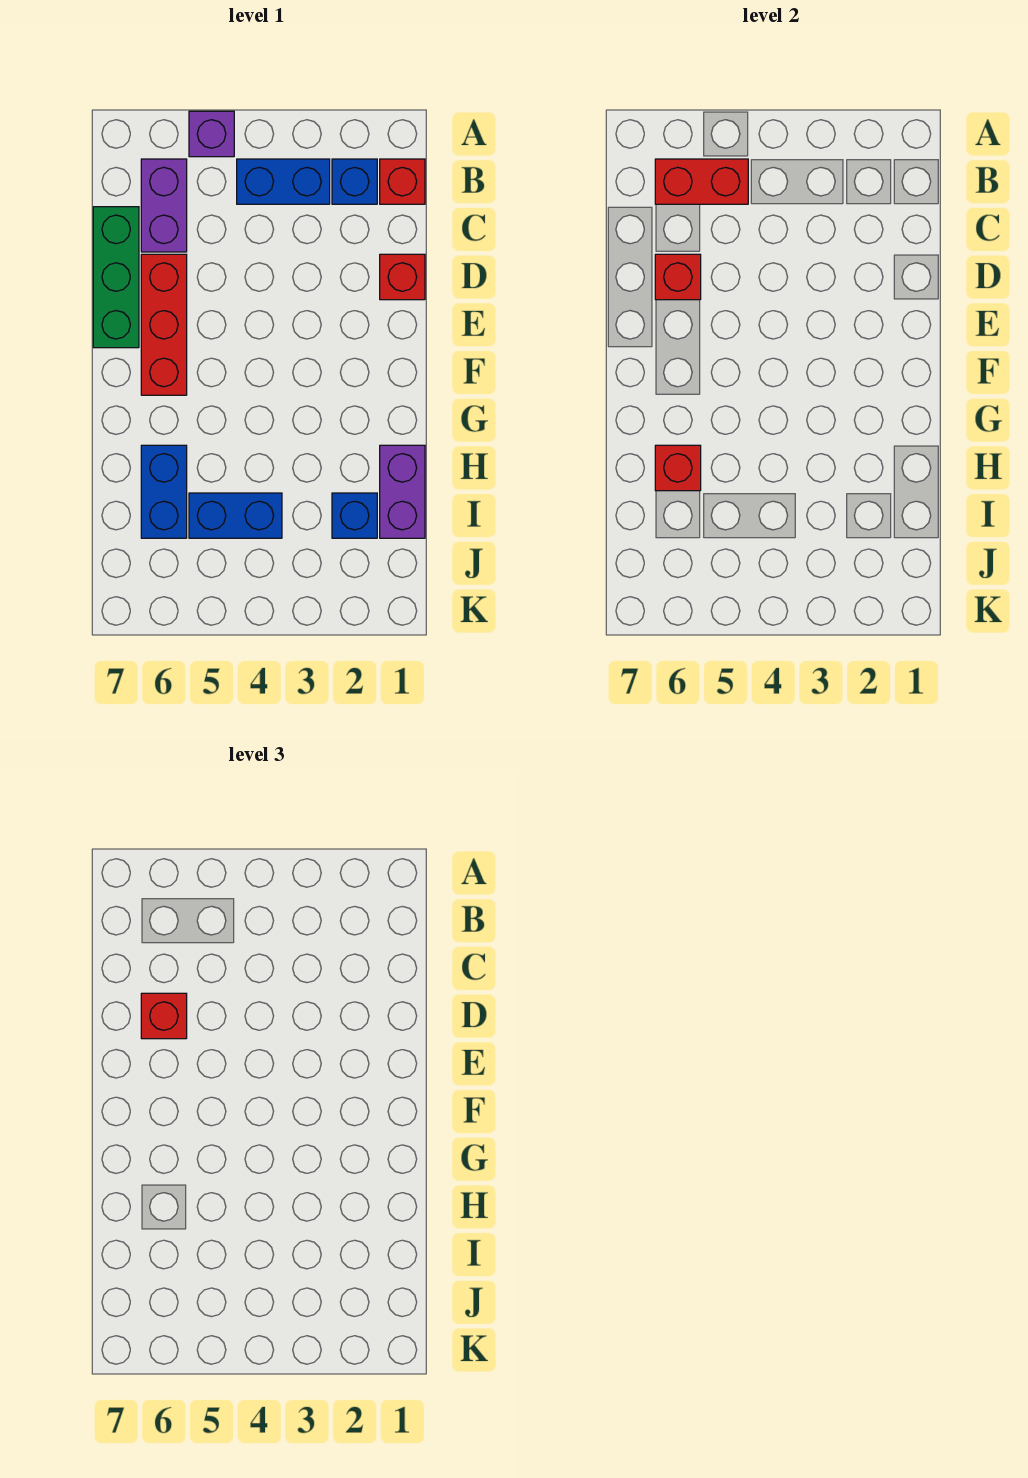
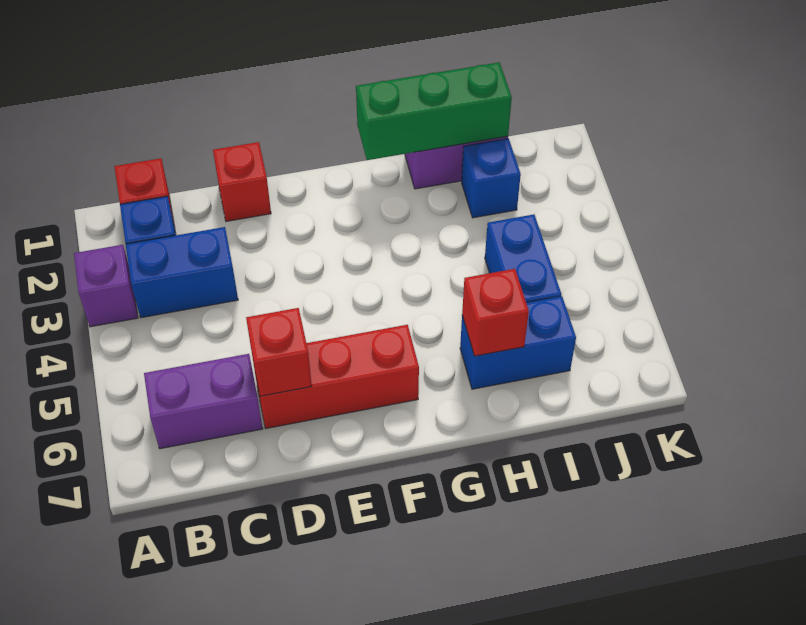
purple brick A5 level 1 -> purple brick A3 level 1
blue brick B3:B4 level 1 -> blue brick B3:C3 level 1
red brick B5:B6 level 2 -> none
green brick C7:E7 level 1 -> green brick G1:I1 level 2
red brick D6 level 3 -> none

